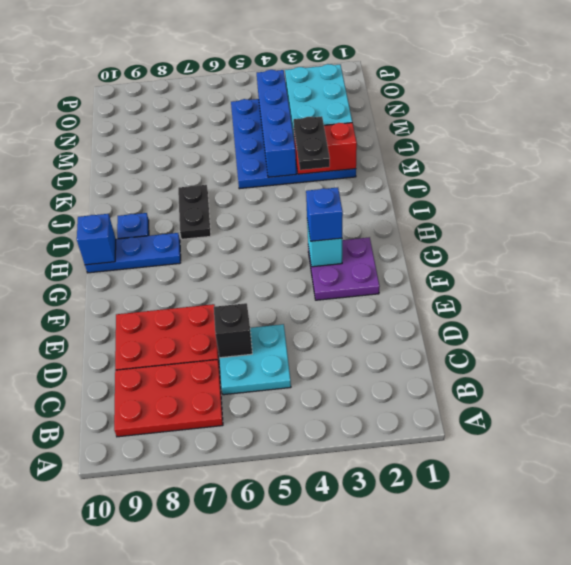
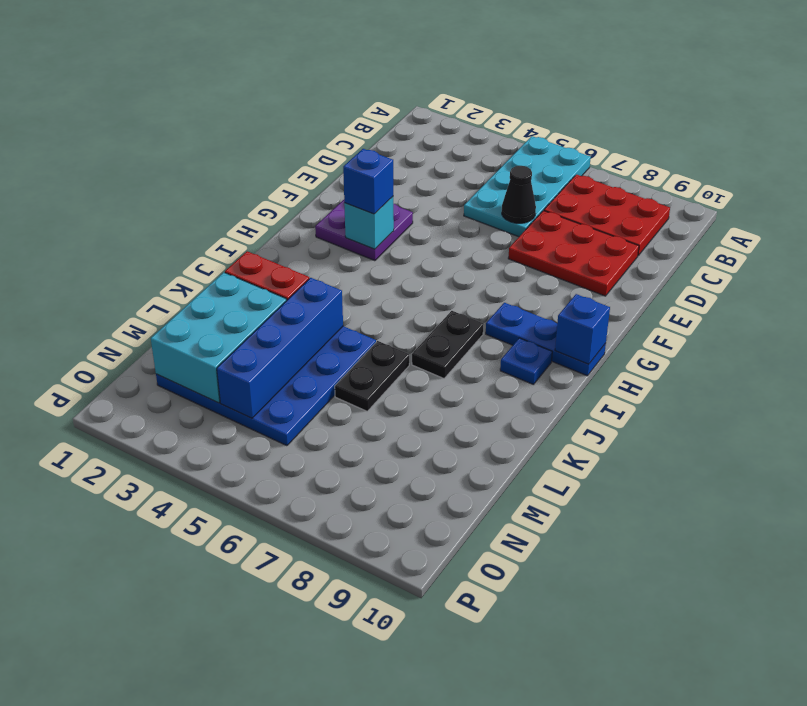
cyan plate C5:D6 level 1 -> cyan plate A5:D6 level 1
black brick D6 level 2 -> black cone D6 level 2
black plate J3:K3 level 3 -> black plate K6:L6 level 1

